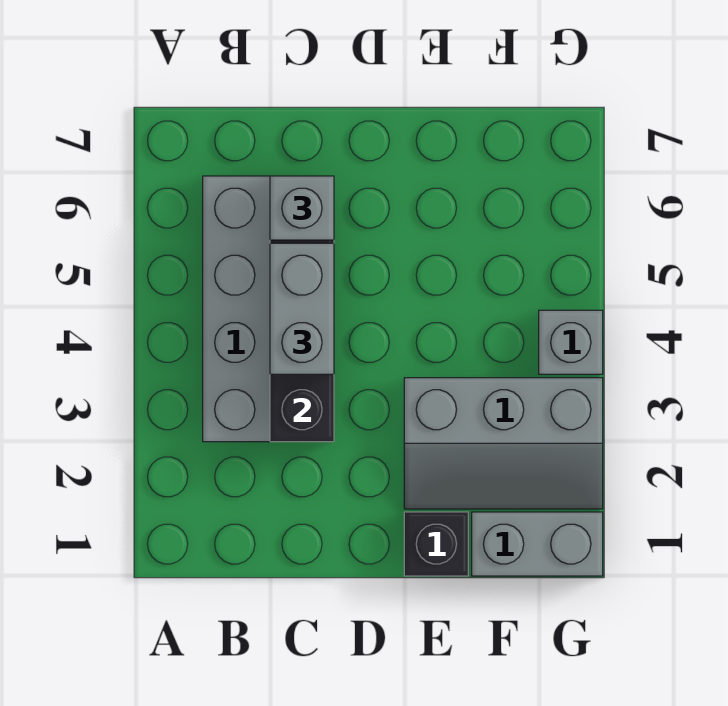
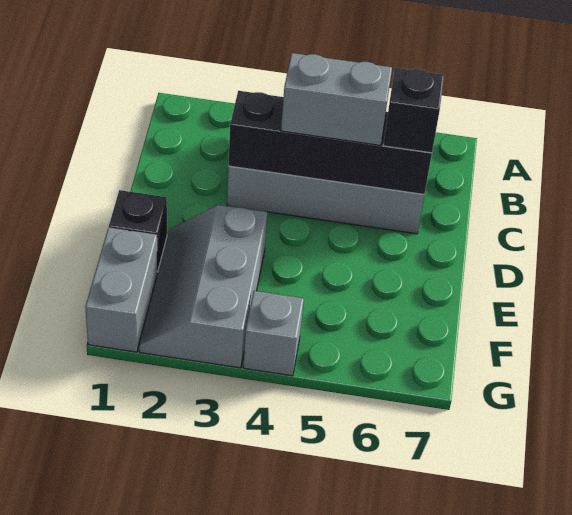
grey brick C6 level 3 -> black brick C6 level 3

